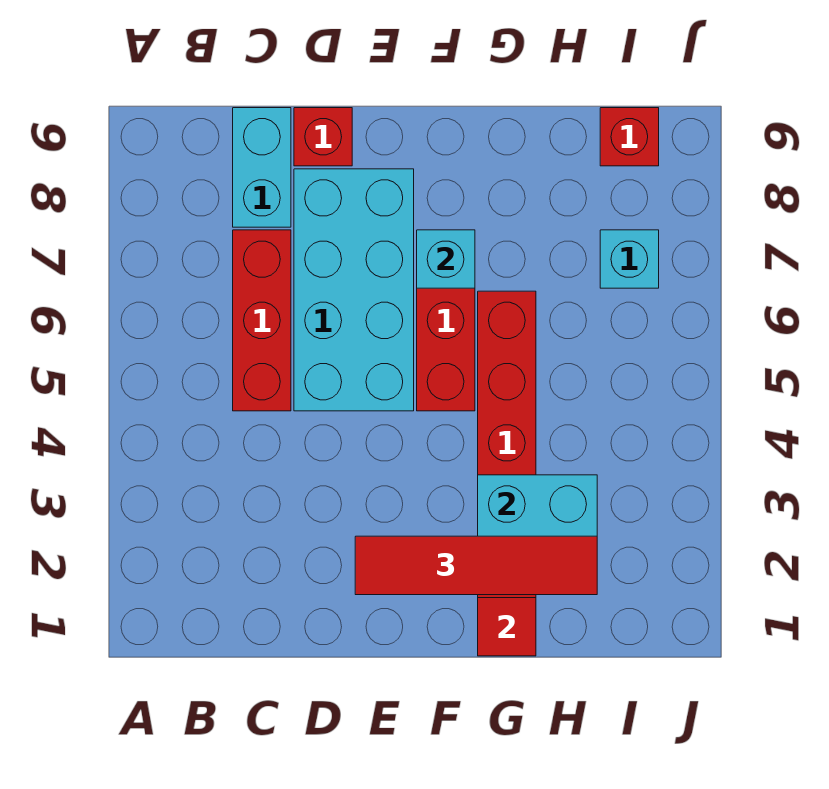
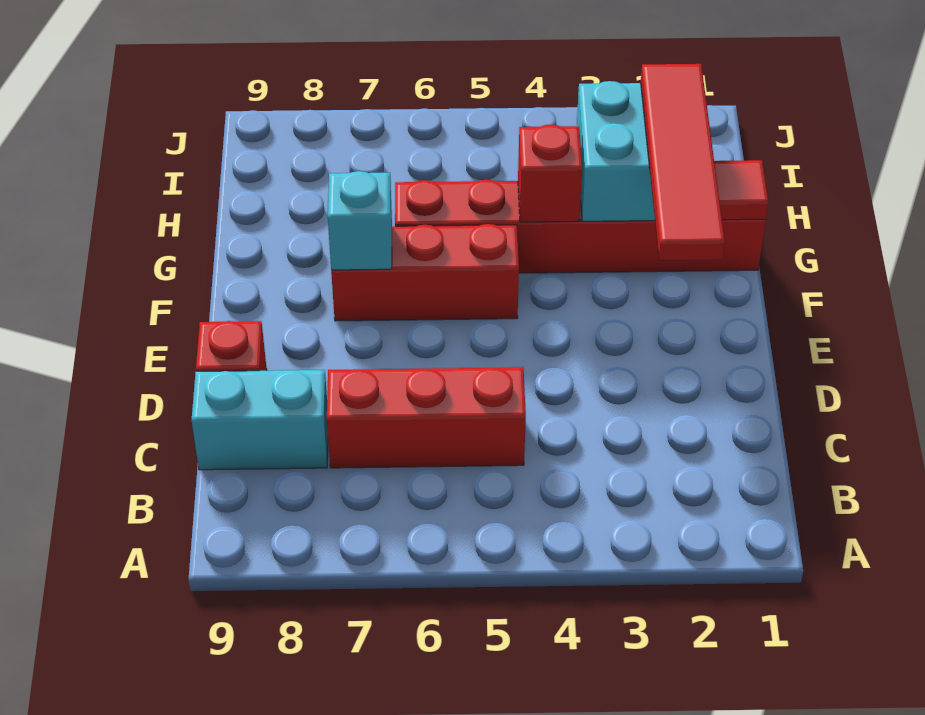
cyan brick D5:E8 level 1 -> none
cyan brick I7 level 1 -> none
red brick I9 level 1 -> red brick G4 level 2

